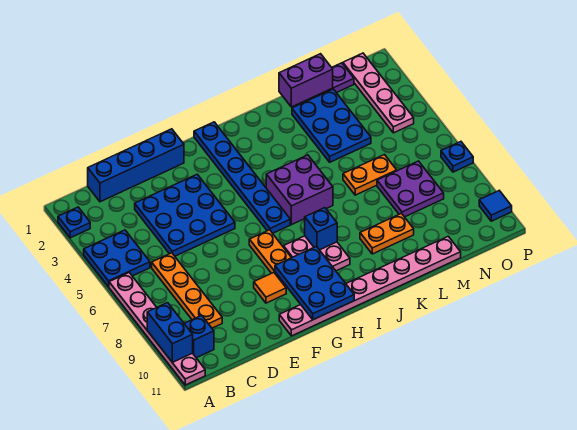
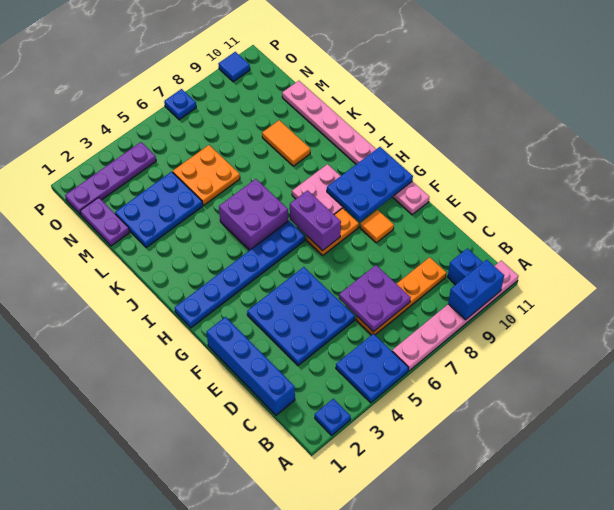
blue brick I8 level 2 -> none
orange plate K9:L9 level 1 -> orange tile K9:L9 level 1
purple brick L1:M1 level 2 -> purple brick G7:H7 level 2
orange plate L6:M6 level 1 -> orange plate L5:M6 level 1
purple plate M7:N8 level 1 -> purple plate C6:D7 level 2
pink plate O1:O4 level 1 -> purple plate O1:O4 level 1

